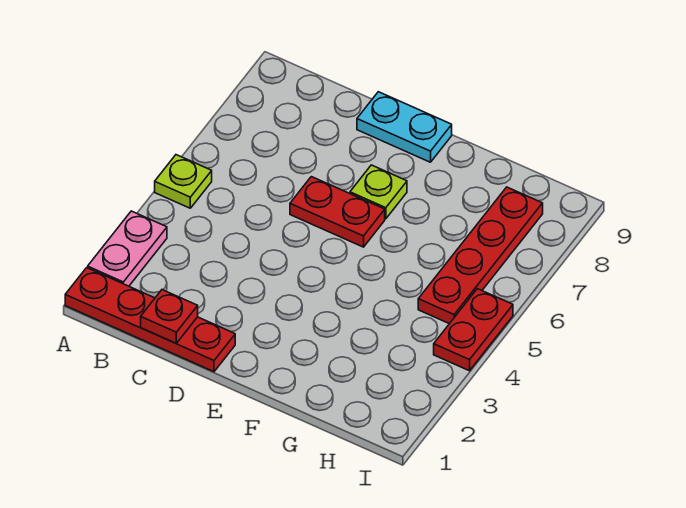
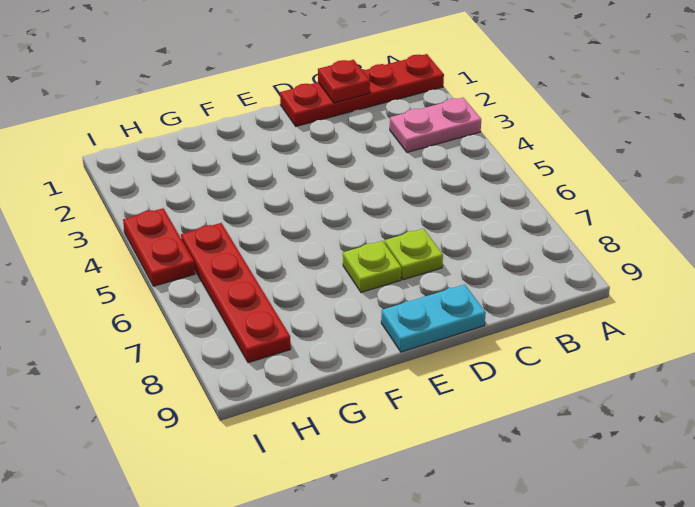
pink plate A2:A3 level 1 -> pink plate A3:B3 level 1
lime plate A5 level 1 -> lime plate D7 level 1
red plate D6:E6 level 1 -> none

